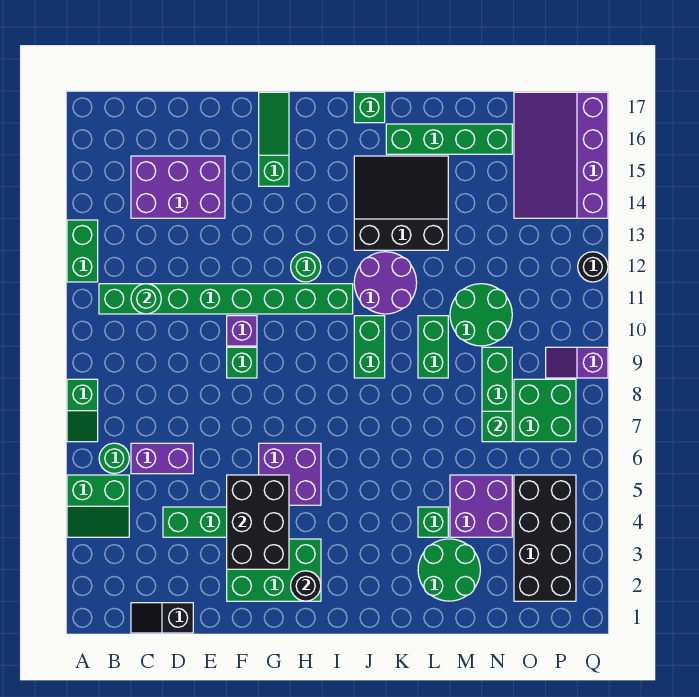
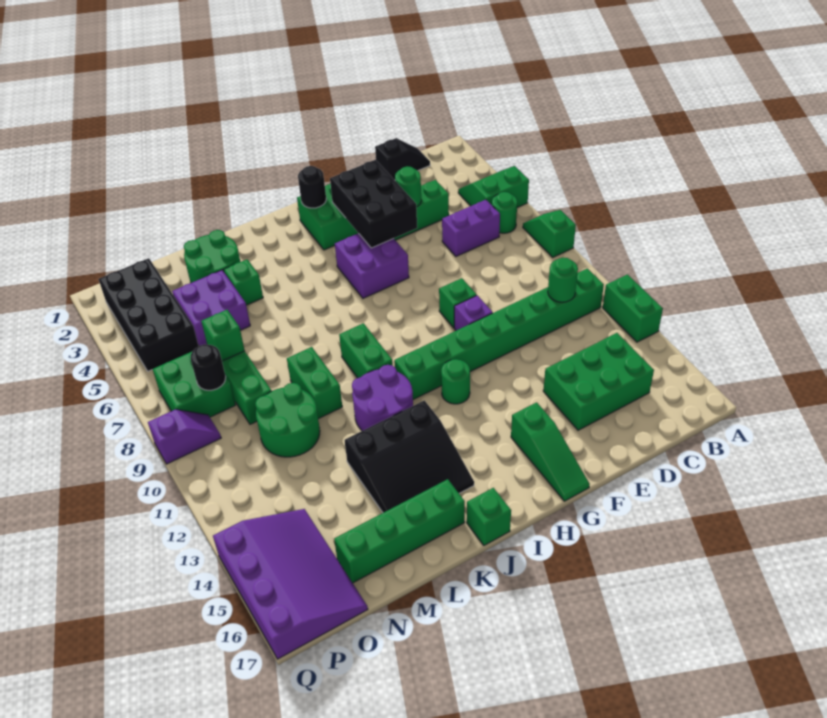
purple brick C14:E15 level 1 -> green brick C14:E15 level 1
none -> green round brick E4 level 2
black round brick Q12 level 1 -> black round brick O8 level 2

